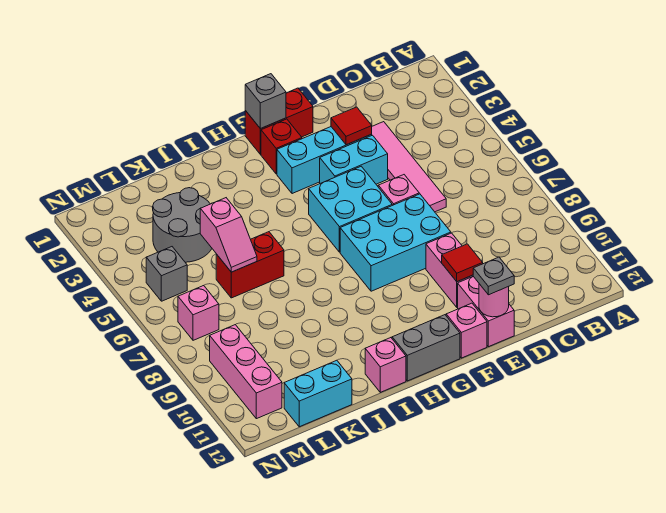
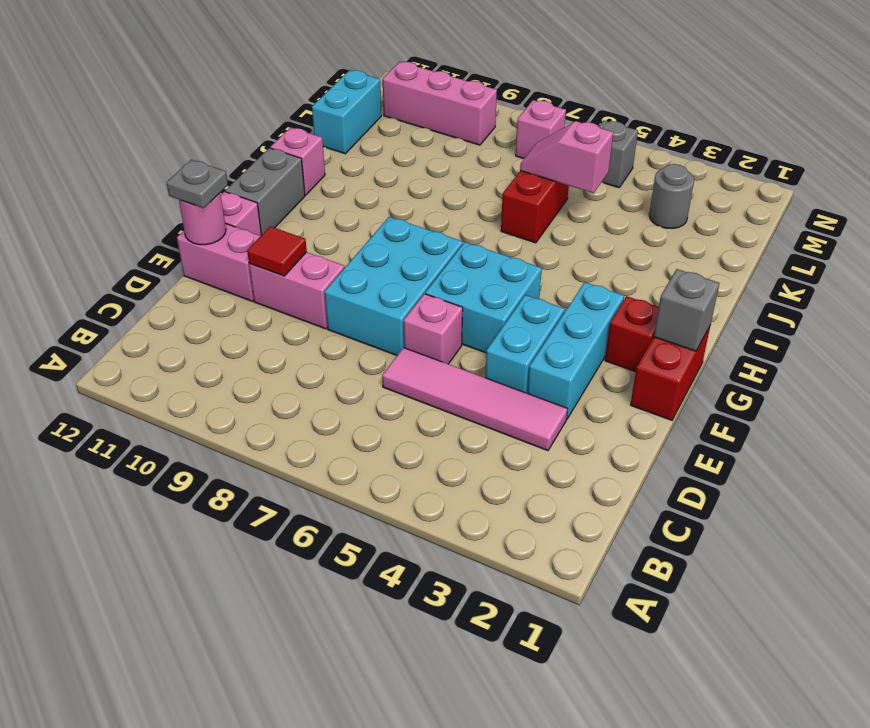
red tile E3 level 2 -> none
grey round brick K3:L4 level 1 -> grey round brick L3 level 1

